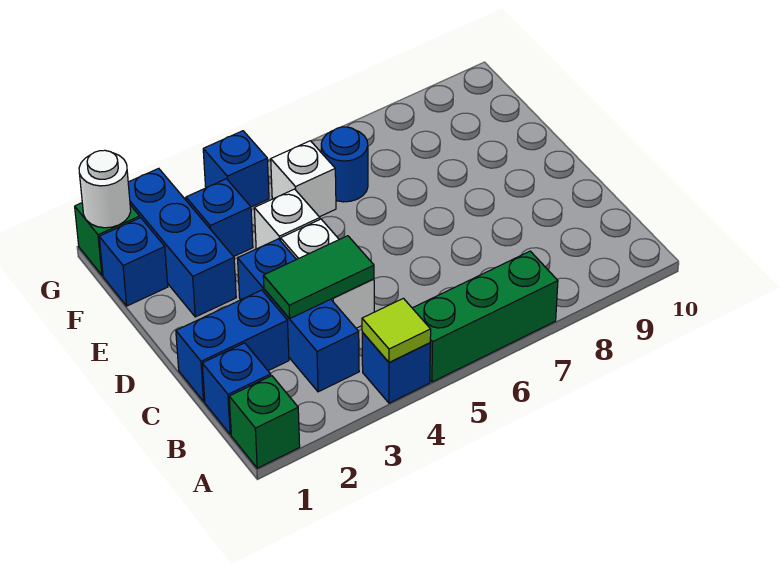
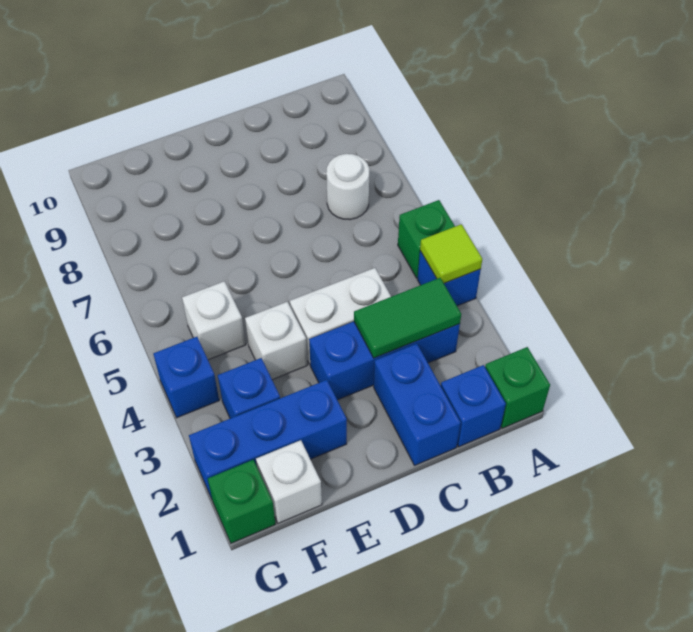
green brick A5:A7 level 1 -> green brick A5 level 1
green tile C3:C4 level 2 -> green tile B3:C3 level 2
blue brick F1 level 1 -> white brick F1 level 1
blue round brick F6 level 1 -> none
white round brick G1 level 2 -> white round brick B7 level 1

